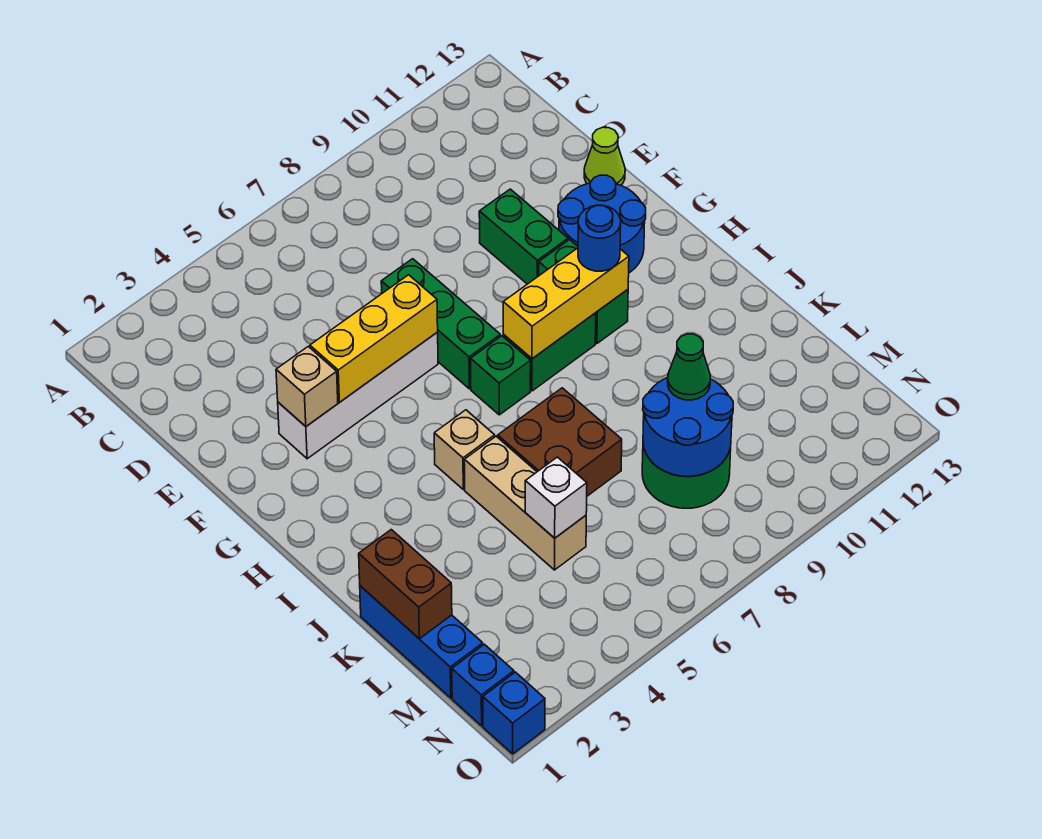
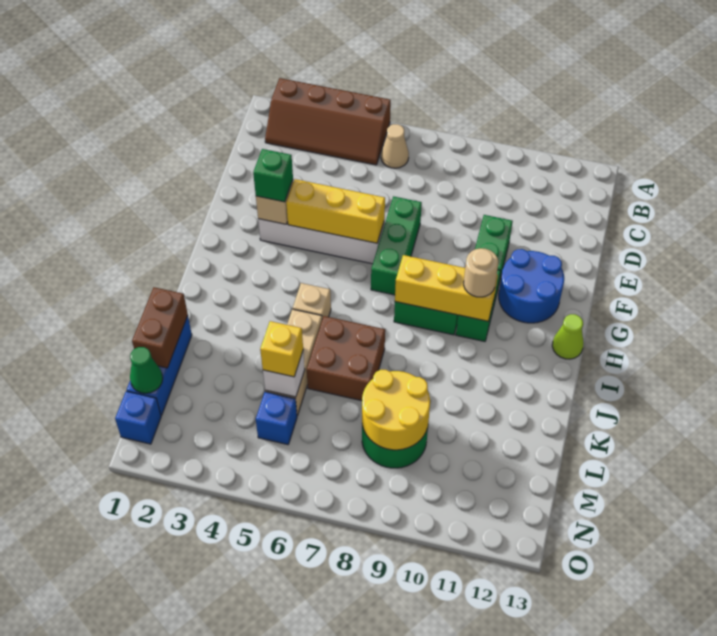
none -> brown slope A2:B5 level 1 top A
none -> tan cone B6 level 1
lime cone E13 level 1 -> lime cone H13 level 1
green brick H7 level 1 -> green brick F3 level 3
blue round brick H10 level 3 -> tan round brick H10 level 3
none -> yellow brick L5 level 3
blue round brick L8:M9 level 2 -> yellow round brick L8:M9 level 2
green cone L9 level 3 -> green cone M1 level 2
blue brick O1 level 1 -> blue brick M5 level 1

